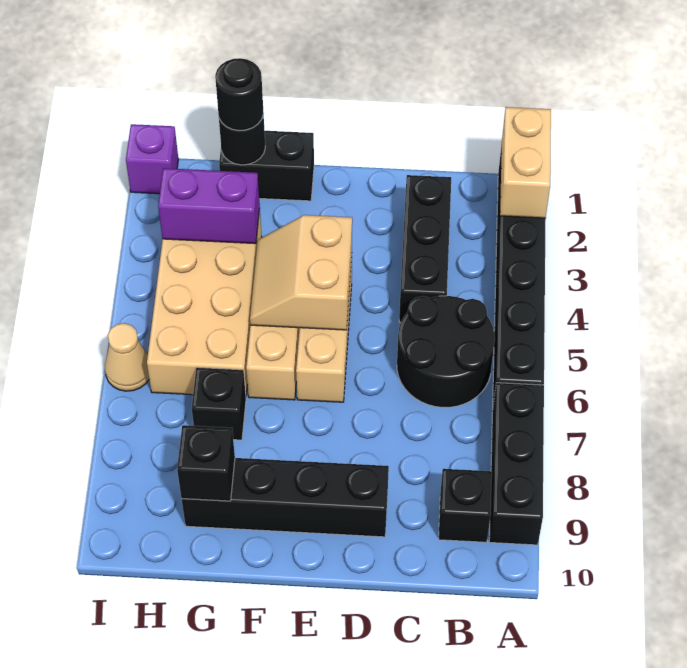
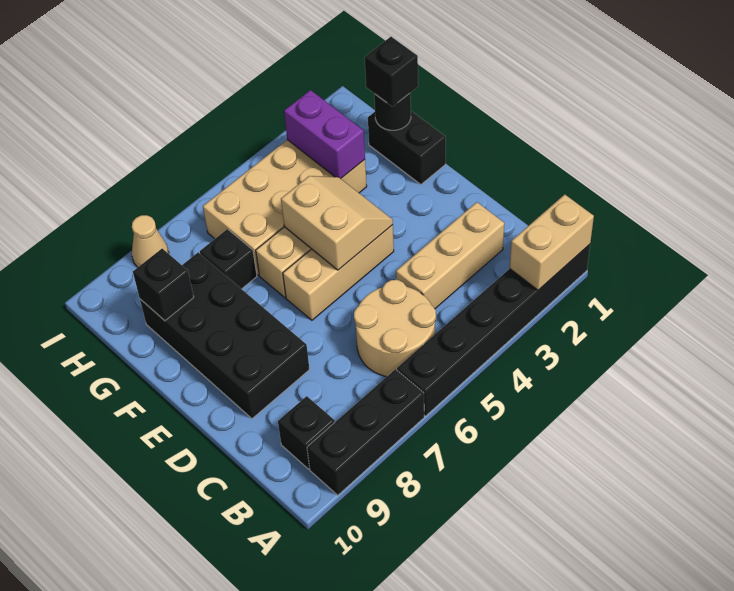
black round brick B5:C6 level 1 -> tan round brick B5:C6 level 1
black brick C2:C4 level 1 -> tan brick C2:C4 level 1
black brick D9:G9 level 1 -> black brick D8:G9 level 1
tan slope E4:F5 level 2 top E -> tan slope E4:F5 level 2 top 5
black round brick G1 level 3 -> black brick G1 level 3
purple brick I1 level 1 -> none
tan cone I6 level 1 -> tan cone I8 level 1

